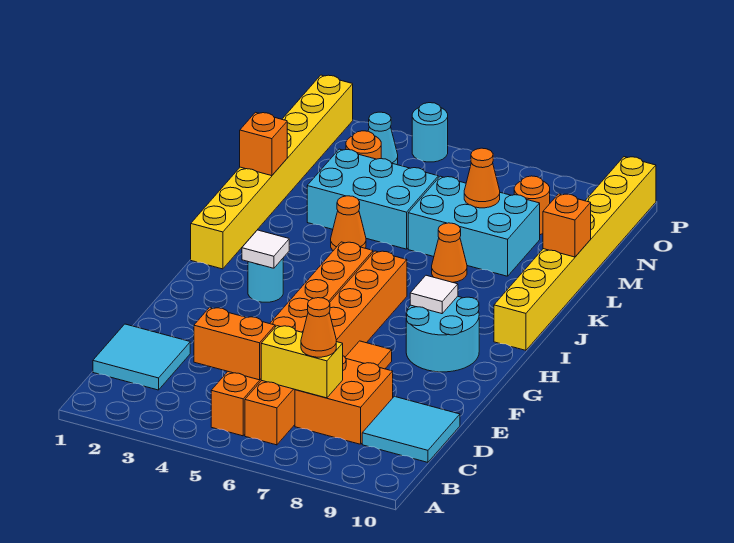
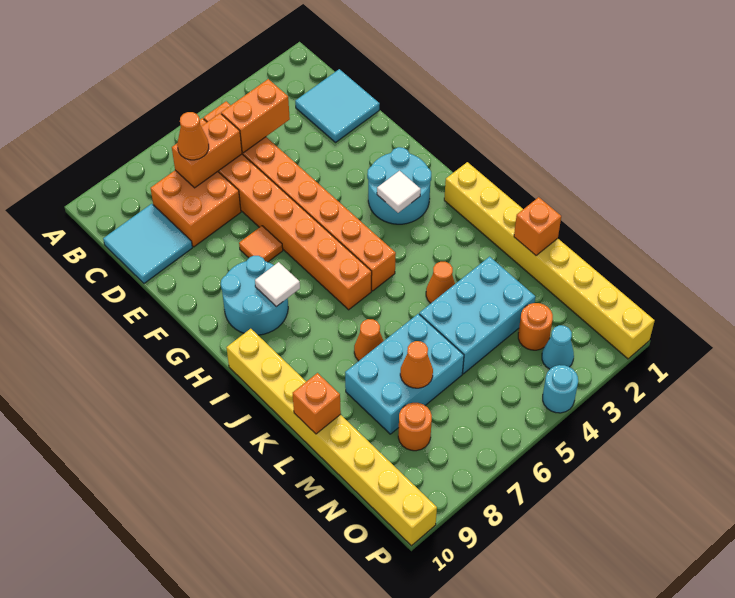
yellow brick C6:C7 level 2 -> orange brick C6:C7 level 2
cyan round brick H3 level 1 -> cyan round brick G2:H3 level 1

